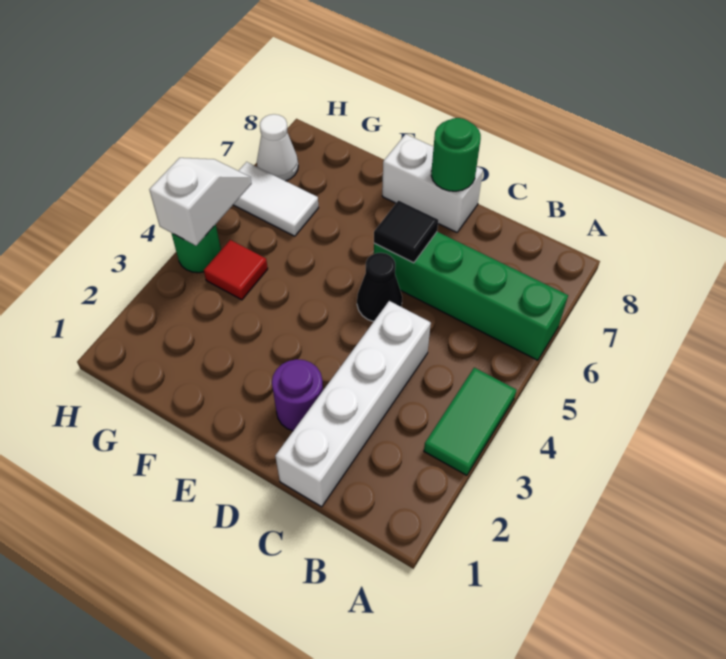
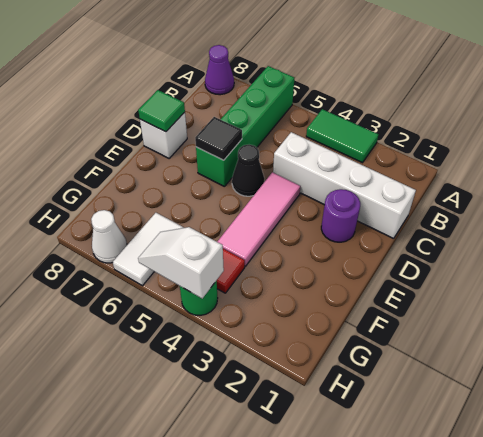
none -> purple cone A8 level 1
none -> pink tile D4:F4 level 1
white brick D8:E8 level 1 -> white brick D8 level 1
green round brick D8 level 2 -> green tile D8 level 2

